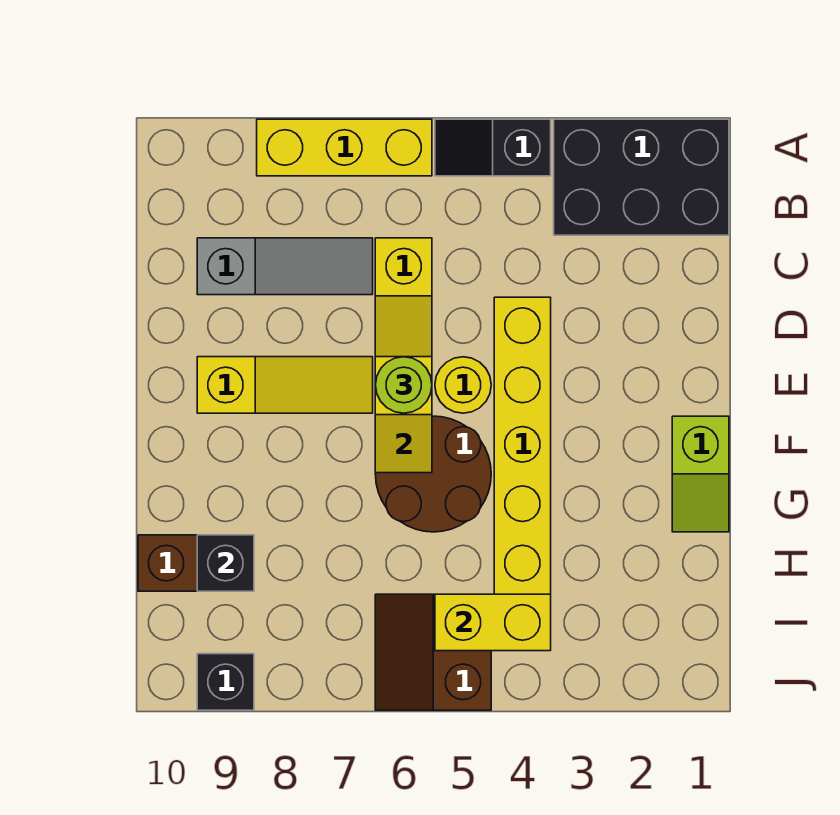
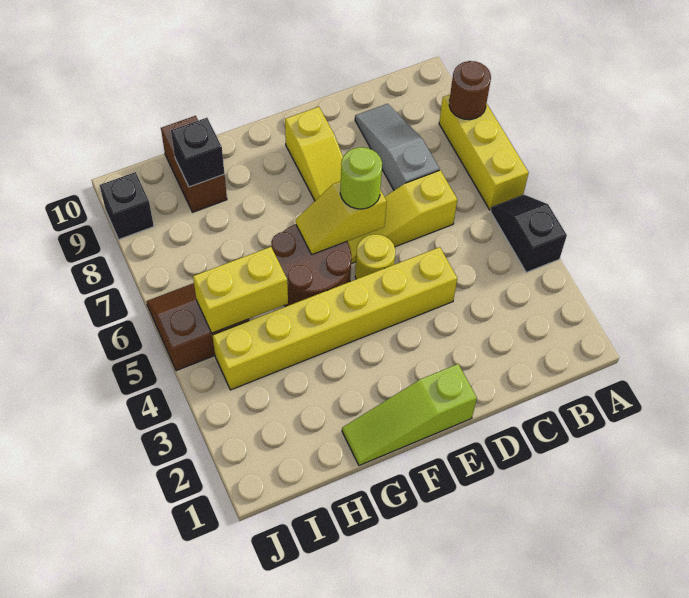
black brick A1:B3 level 1 -> none
none -> brown round brick A8 level 2
grey slope C7:C9 level 1 top 9 -> grey slope C7:C9 level 1 top 7
lime slope F1:G1 level 1 top F -> lime slope E1:G1 level 1 top E
yellow brick I4:I5 level 2 -> yellow brick H5:I5 level 2

